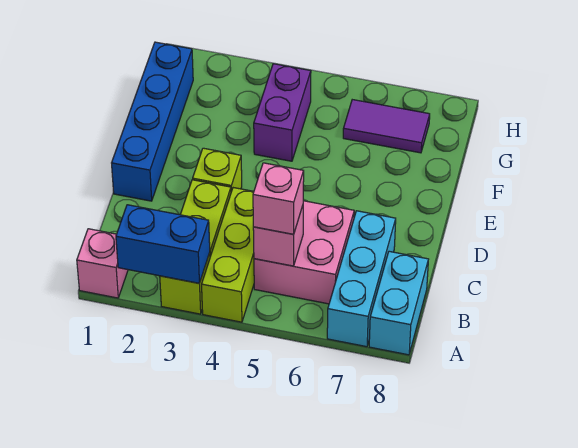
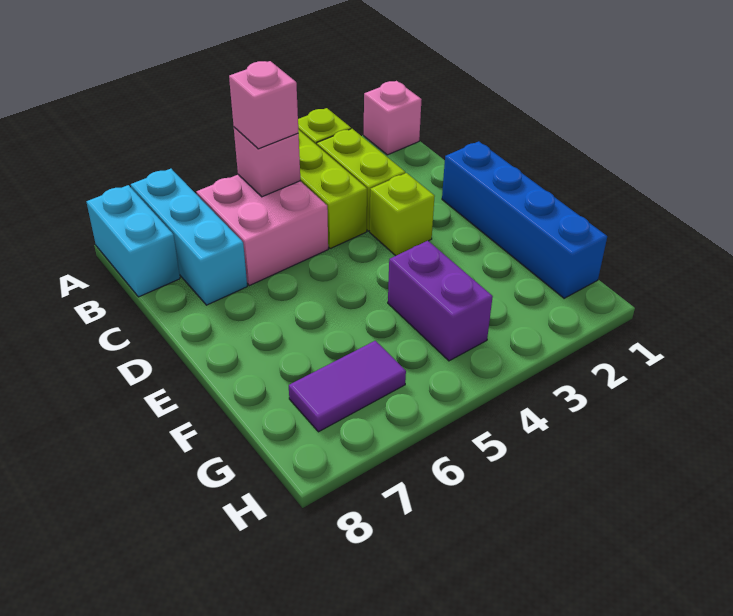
blue brick A2:A3 level 2 -> none

